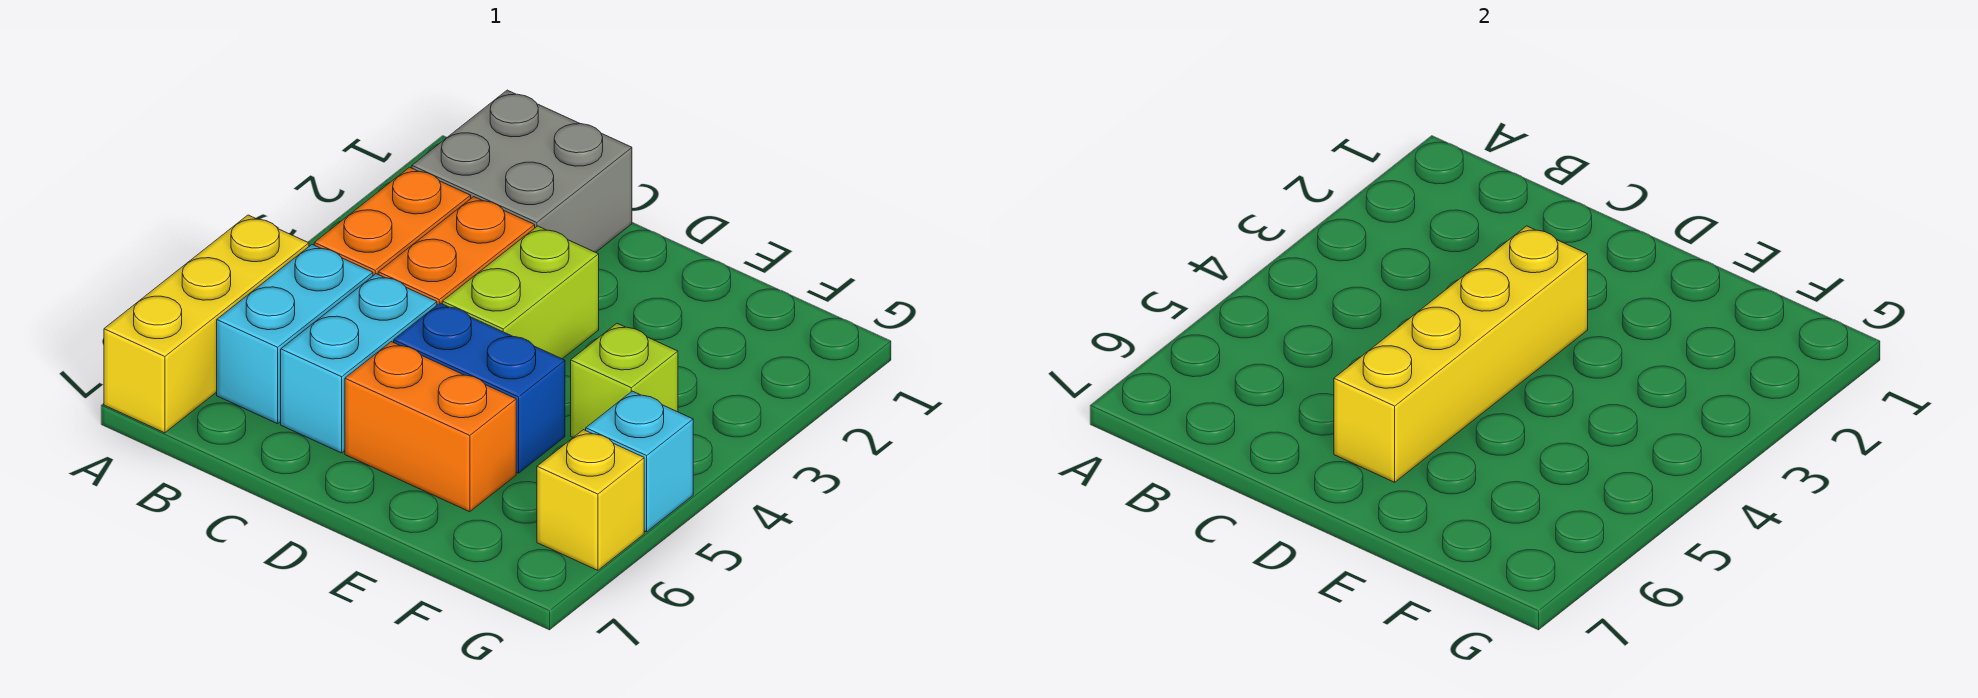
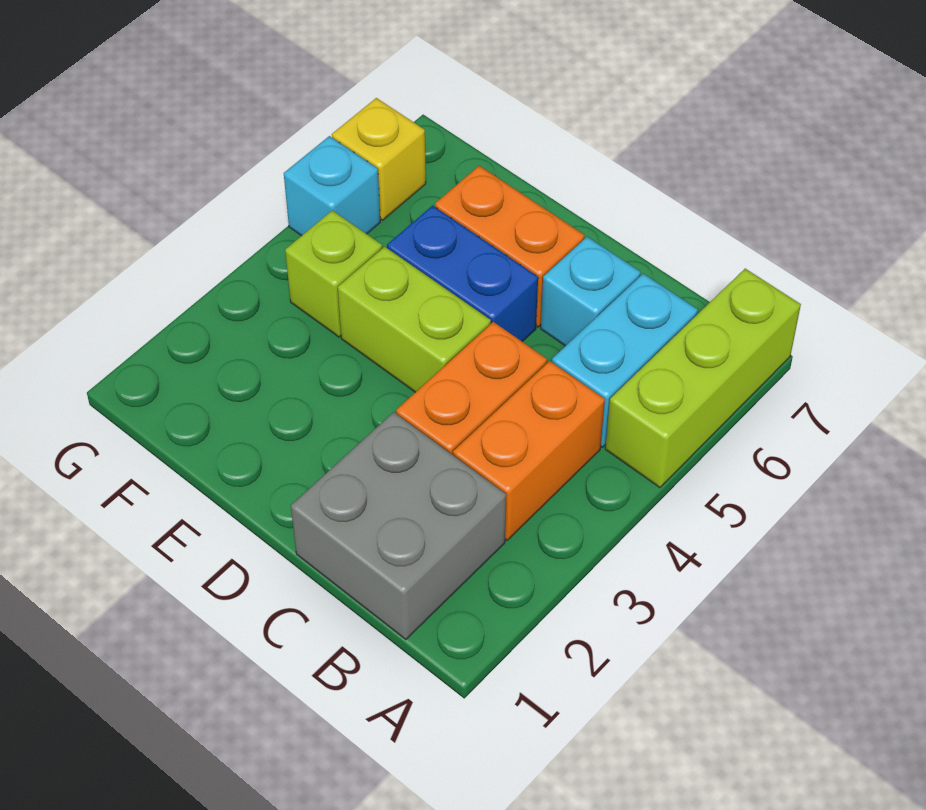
yellow brick A5:A7 level 1 -> lime brick A5:A7 level 1
cyan brick C5:C6 level 1 -> cyan brick C6 level 1
lime brick D3:D4 level 1 -> lime brick D4:E4 level 1
yellow brick D3:D6 level 2 -> none

